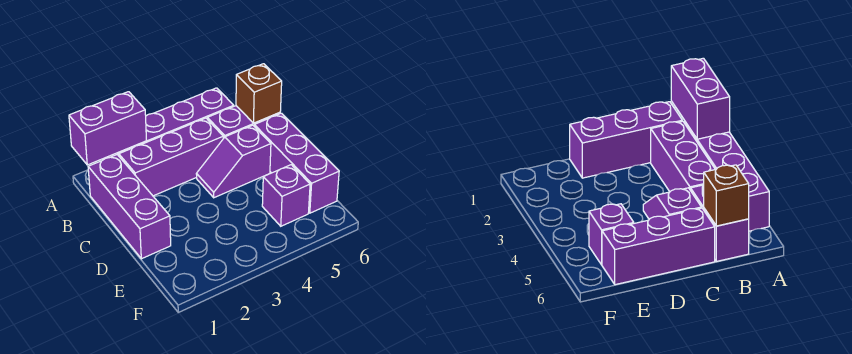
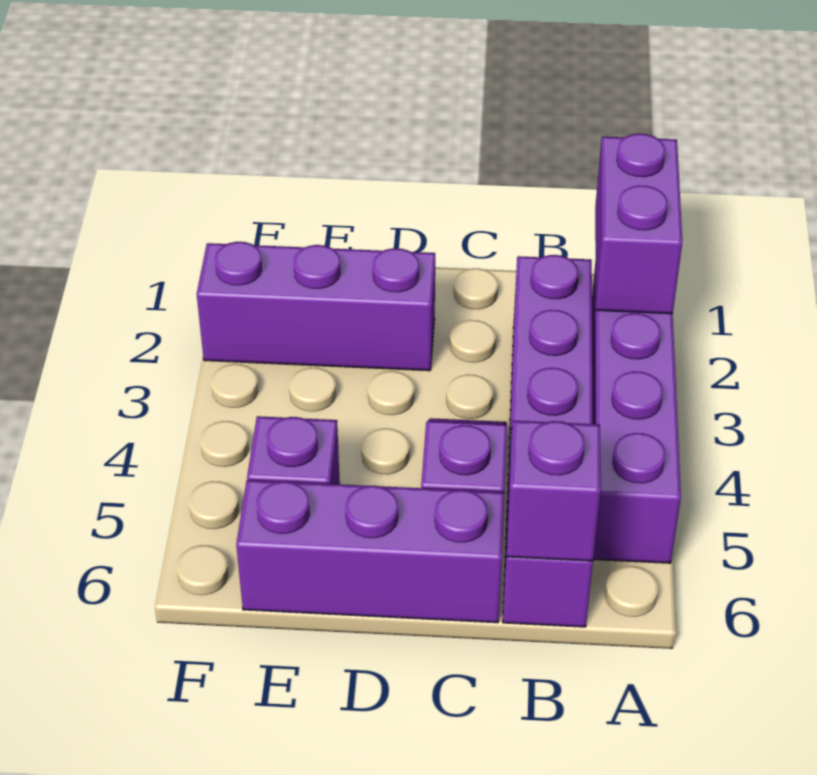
purple brick B1:D1 level 1 -> purple brick D2:F2 level 1
brown brick B6 level 2 -> purple brick B6 level 2

